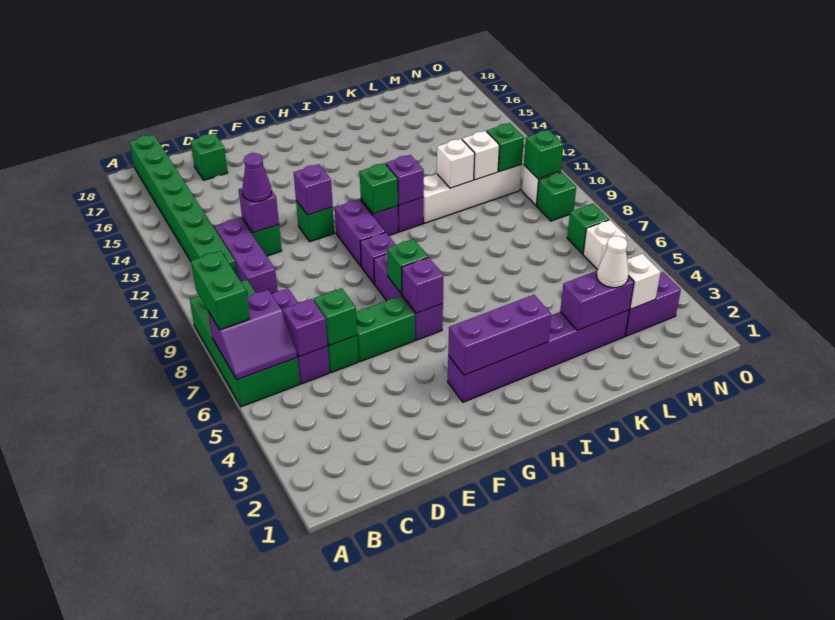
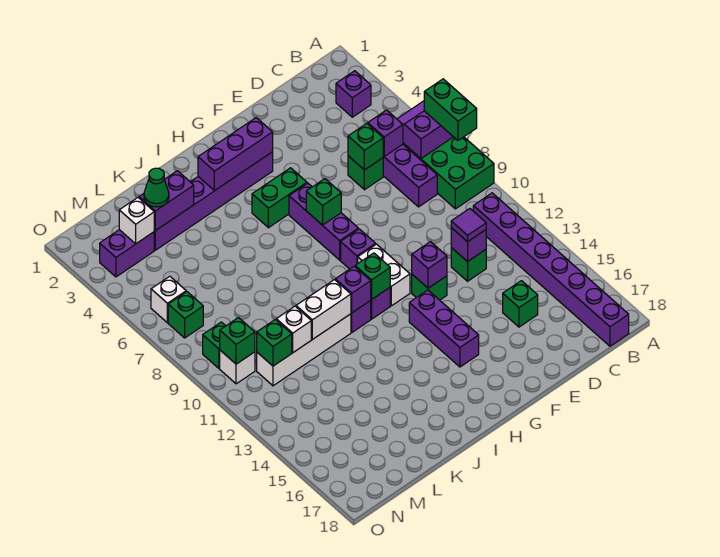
green brick B11:B18 level 1 -> purple brick B11:B18 level 1
purple brick C10:C12 level 1 -> purple brick G13:G15 level 1
purple cone D12 level 3 -> purple tile D12 level 3
green brick D17 level 1 -> green brick D15 level 1
green brick E6:F6 level 1 -> green brick G5:H5 level 1
purple brick G6 level 2 -> purple brick B3 level 1
purple brick G10:G11 level 1 -> white brick G10:G11 level 1
white brick K11 level 2 -> white brick J11:K11 level 2
white cone L3 level 3 -> green cone L3 level 3

